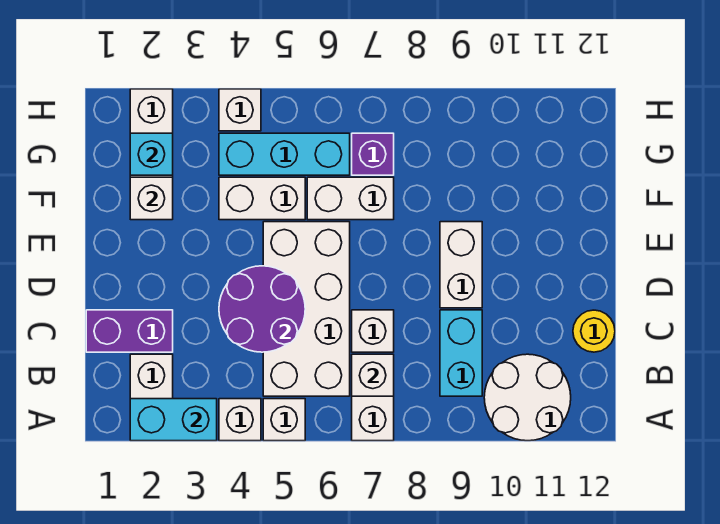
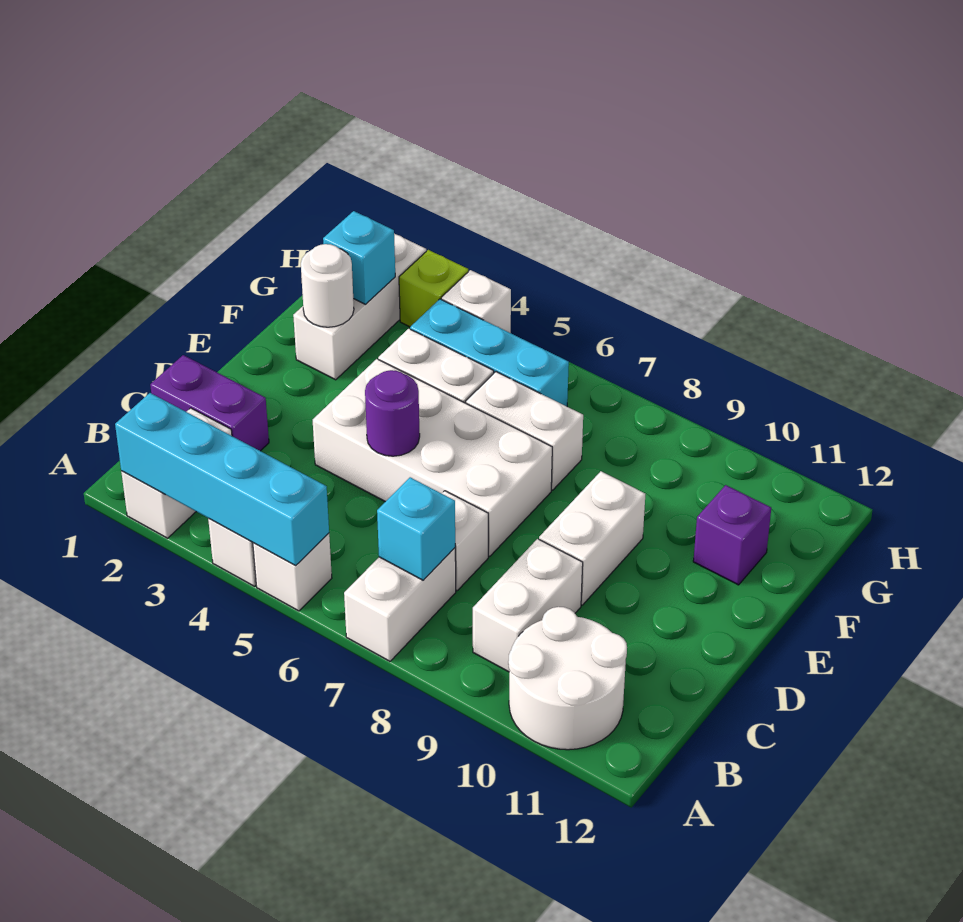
cyan brick A2:A3 level 2 -> cyan brick A2:A5 level 2
white brick B5:E6 level 1 -> white brick D4:E7 level 1
white brick B7 level 2 -> cyan brick B7 level 2
cyan brick B9:C9 level 1 -> white brick B9:C9 level 1
purple round brick C4:D5 level 2 -> purple round brick D5 level 2
yellow round brick C12 level 1 -> none
white brick F2 level 2 -> white round brick F2 level 2
purple brick G7 level 1 -> purple brick F11 level 1
none -> lime brick H3 level 1

